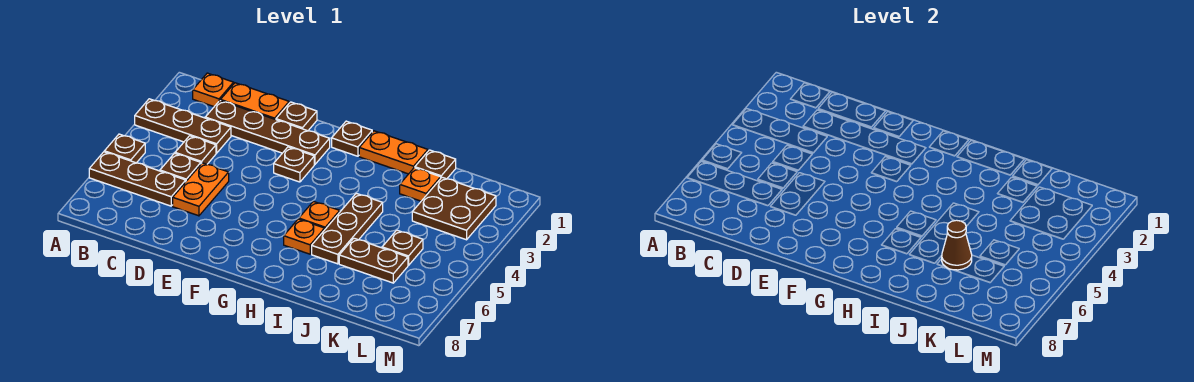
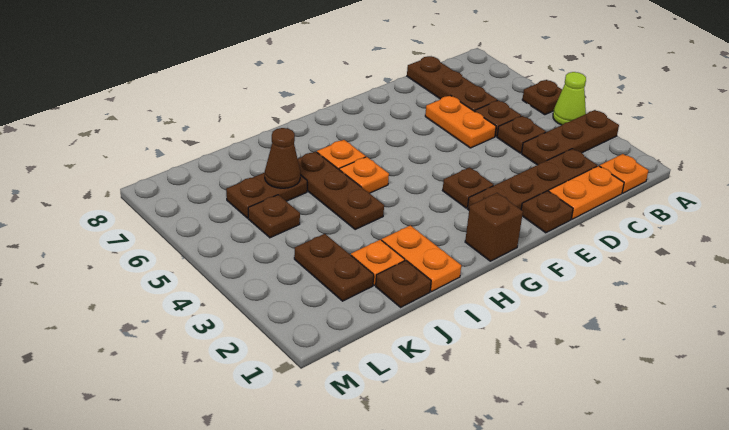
none -> lime cone A4 level 1
brown plate A6:C6 level 1 -> brown plate C6:C8 level 1
brown plate G1 level 1 -> brown brick G1 level 1
orange plate H1:I1 level 1 -> orange plate I1:I2 level 1
brown plate K2:L3 level 1 -> brown plate K2:K3 level 1

